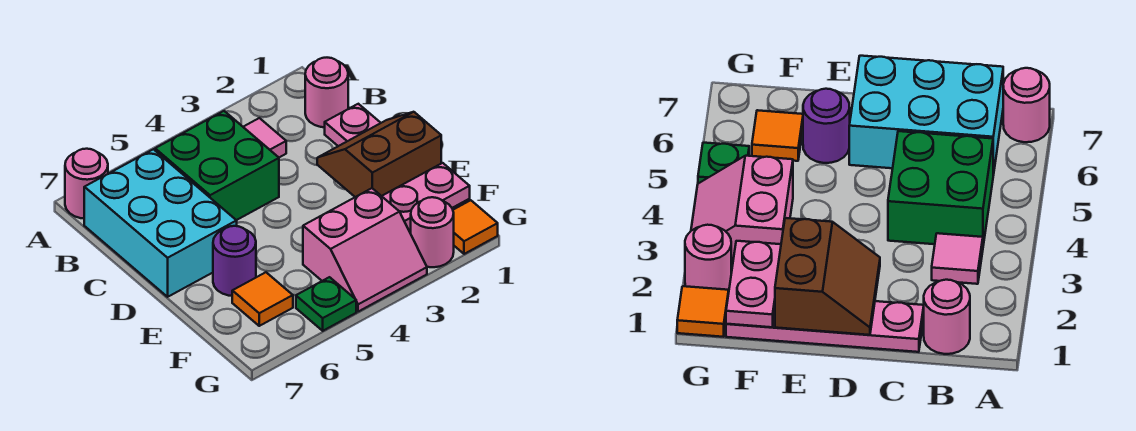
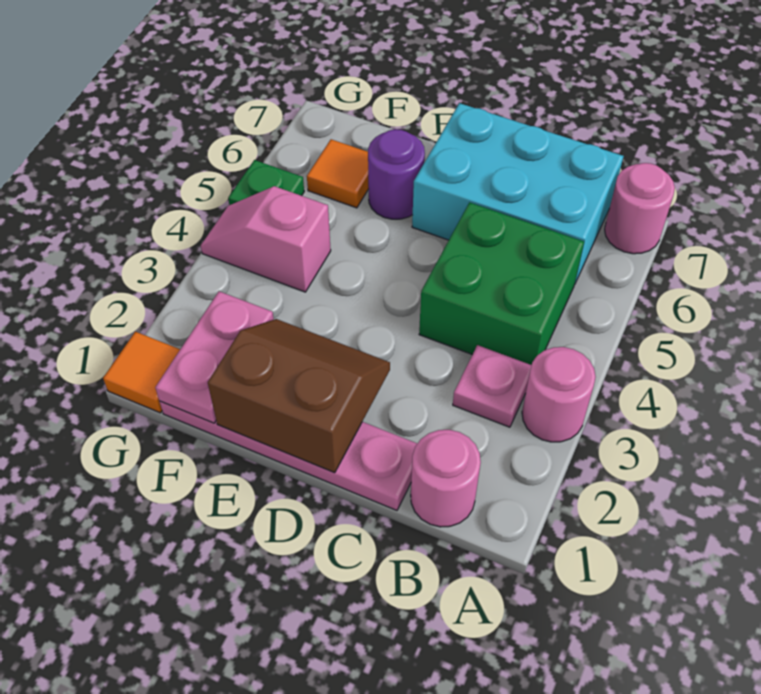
pink tile B3 level 1 -> pink plate B3 level 1
brown slope D1:E2 level 2 top E -> brown slope D1:E2 level 2 top 1
pink slope F3:G4 level 1 top F -> pink slope F4:G4 level 1 top F
pink round brick G2 level 1 -> pink round brick A3 level 1

